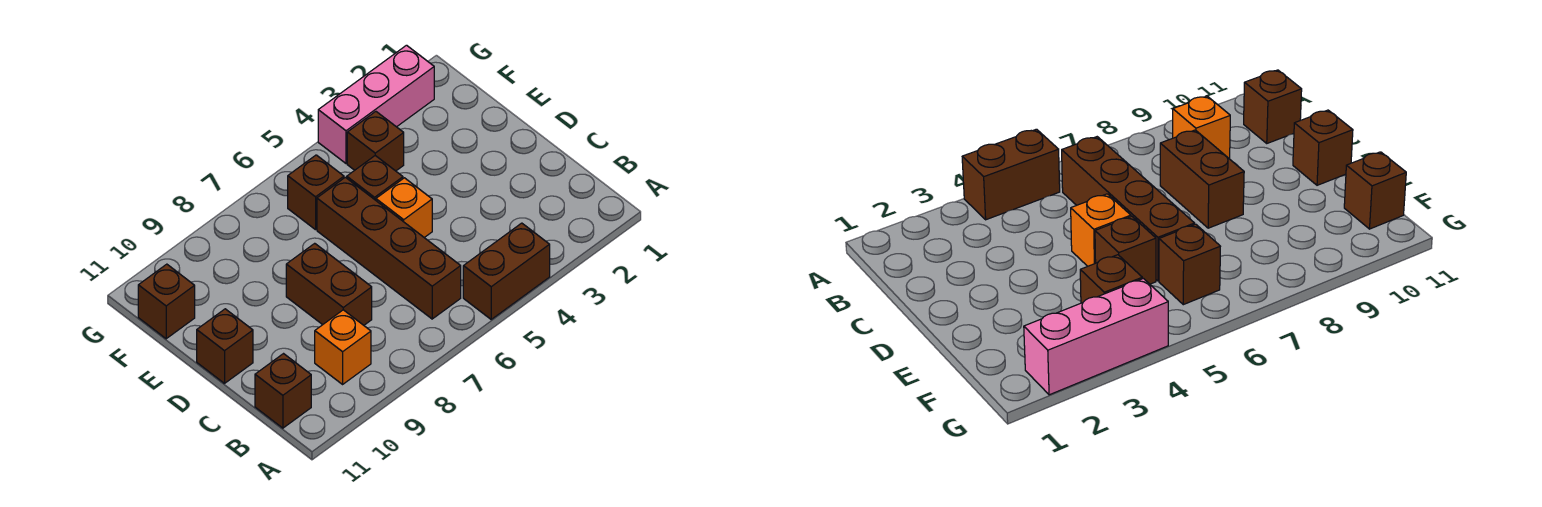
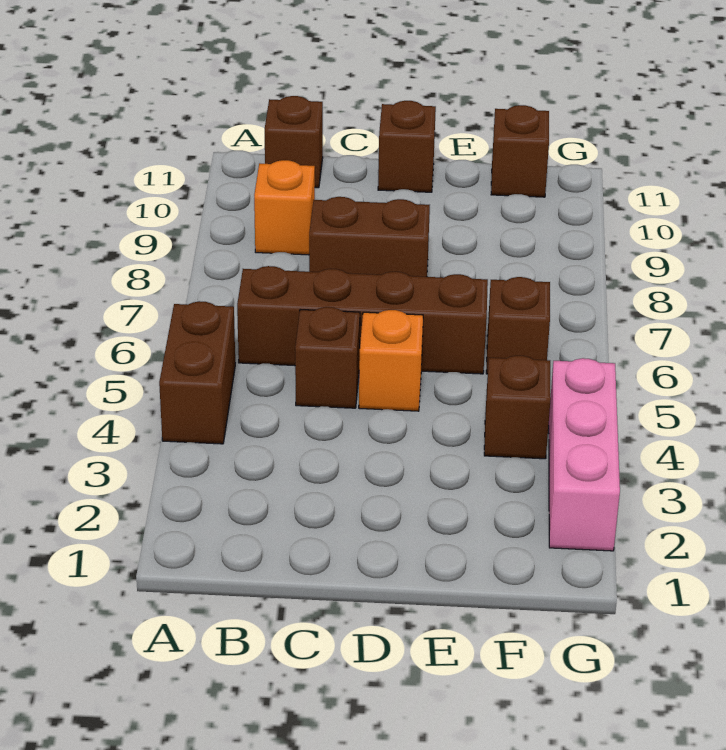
brown brick E5 level 1 -> brown brick C5 level 1

